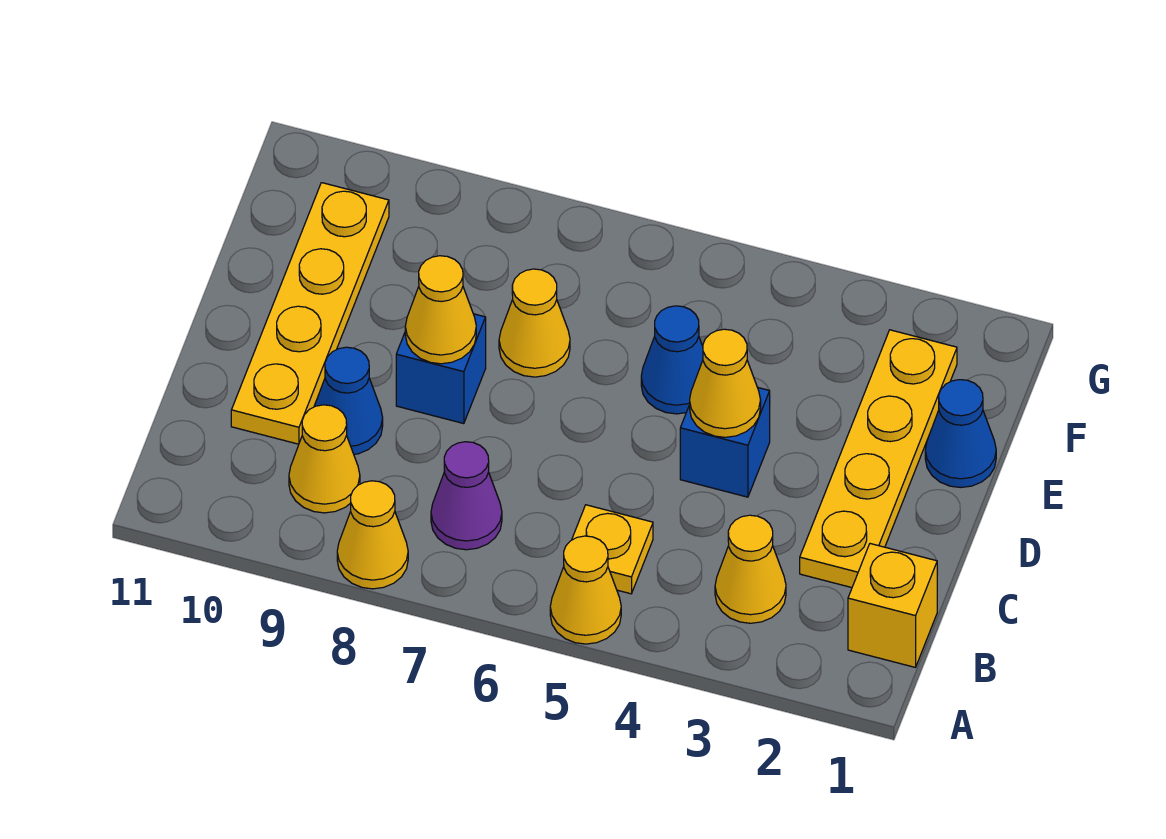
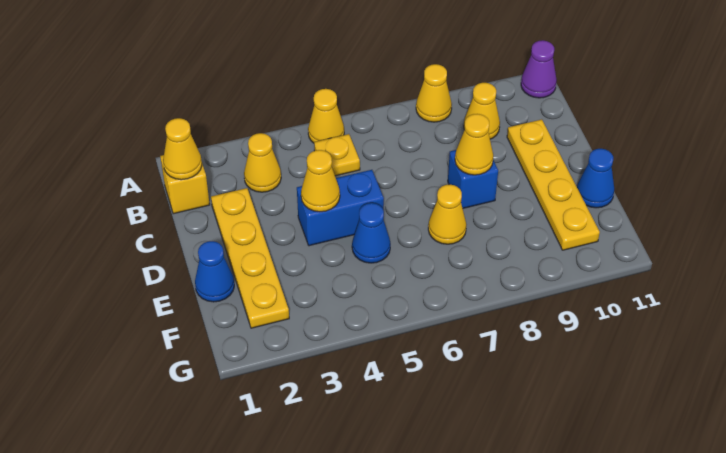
none -> yellow cone B1 level 2
purple cone B7 level 1 -> purple cone A11 level 1
blue cone C9 level 1 -> blue cone E11 level 1
blue brick D4 level 1 -> blue brick D4:D5 level 1

